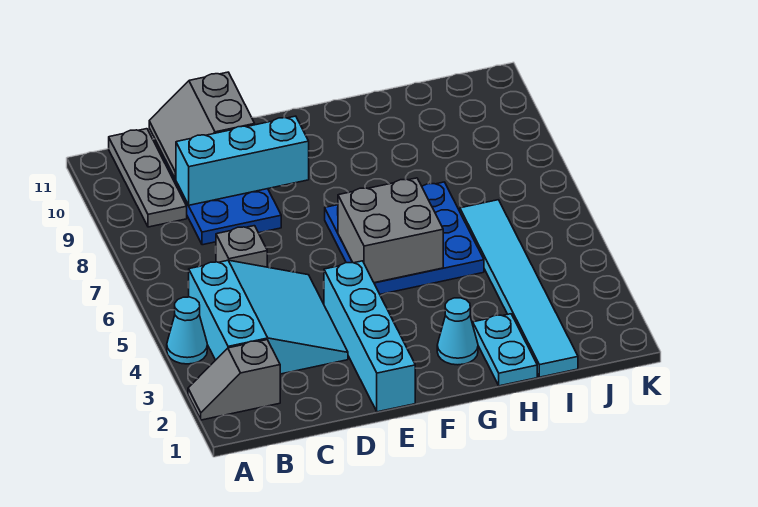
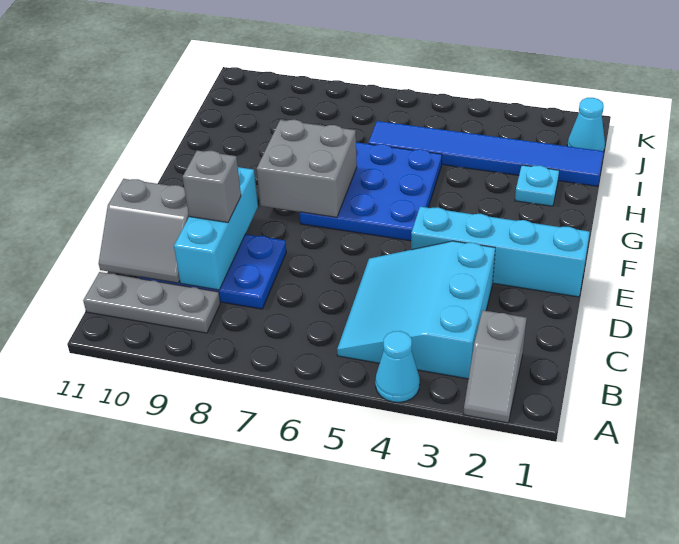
cyan slope B3:D5 level 1 top B -> cyan slope B3:D5 level 1 top 3
grey brick C6 level 1 -> grey brick D9 level 3
grey brick F5:G6 level 2 -> grey brick F7:G8 level 2
cyan cone G2 level 1 -> cyan cone J1 level 1
cyan plate H1:H2 level 1 -> cyan plate H2 level 1
cyan tile I1:I6 level 1 -> blue tile I1:I6 level 1

